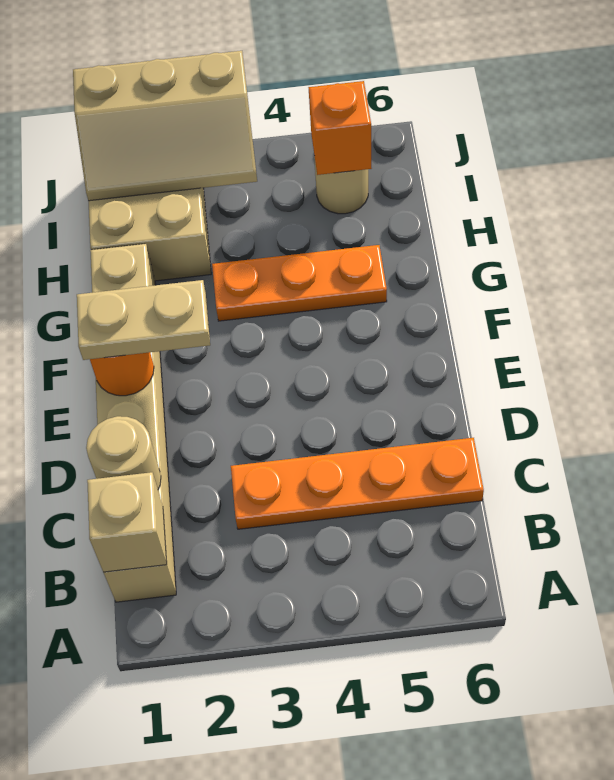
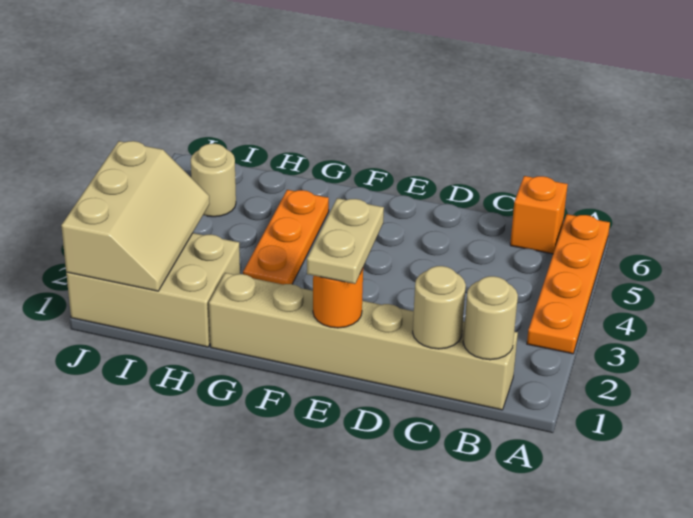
tan brick B1 level 2 -> tan round brick B1 level 2
orange plate C3:C6 level 1 -> orange plate A3:A6 level 1
orange brick I5 level 2 -> orange brick B6 level 1

